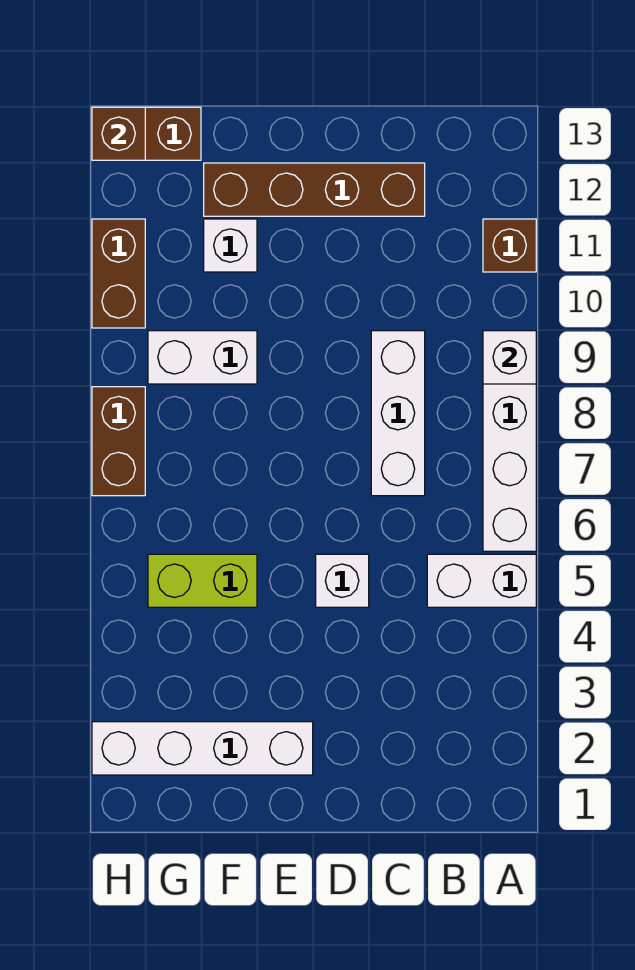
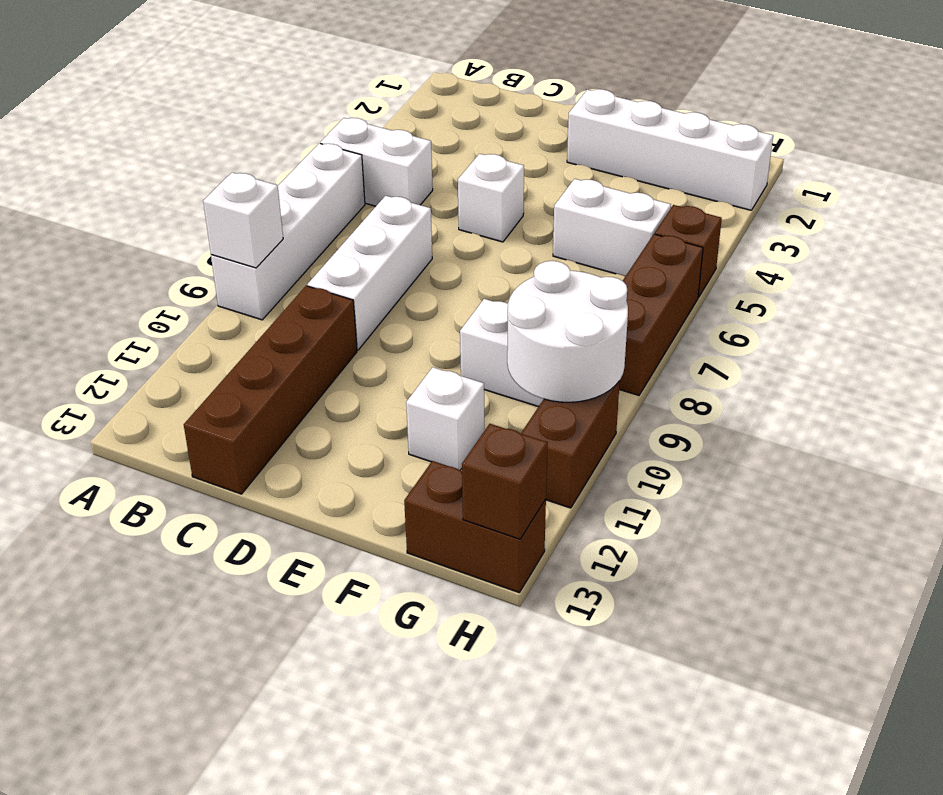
brown brick A11 level 1 -> brown brick H5 level 1
brown brick C12:F12 level 1 -> brown brick C10:C13 level 1
lime brick F5:G5 level 1 -> white brick F5:G5 level 1
none -> white round brick G9:H10 level 2
brown brick H7:H8 level 1 -> brown brick H6:H8 level 1

